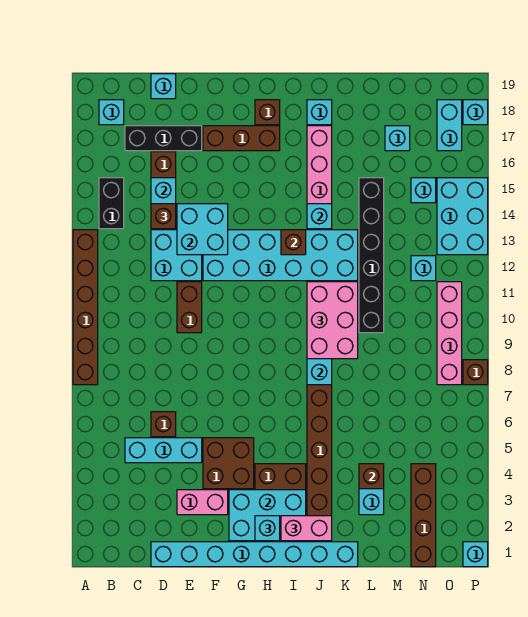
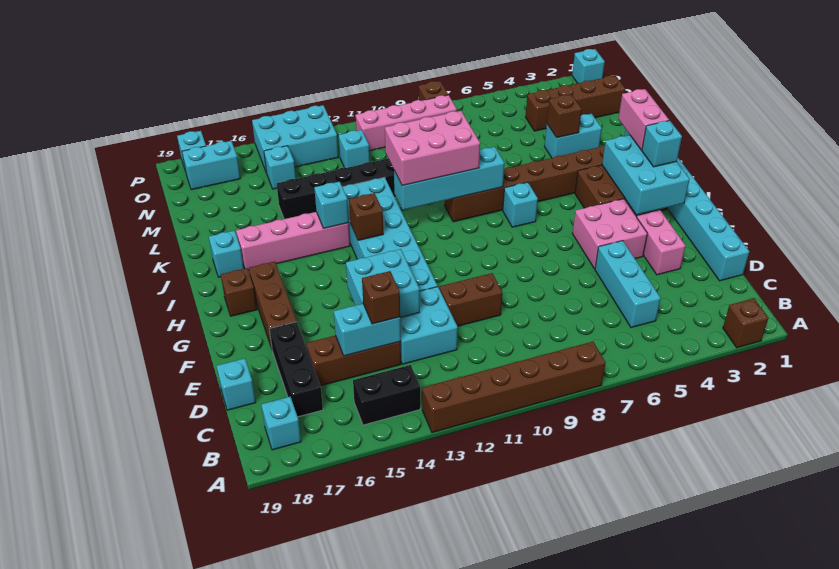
brown brick D6 level 1 -> brown brick A2 level 1
brown brick F4:G5 level 1 -> pink brick F4:G5 level 1
cyan brick M17 level 1 -> cyan brick I7 level 1

